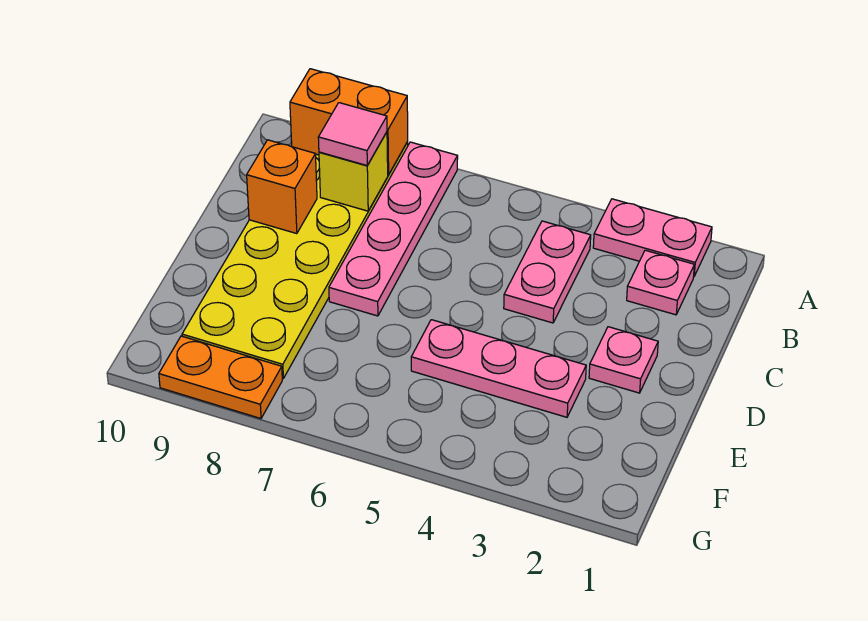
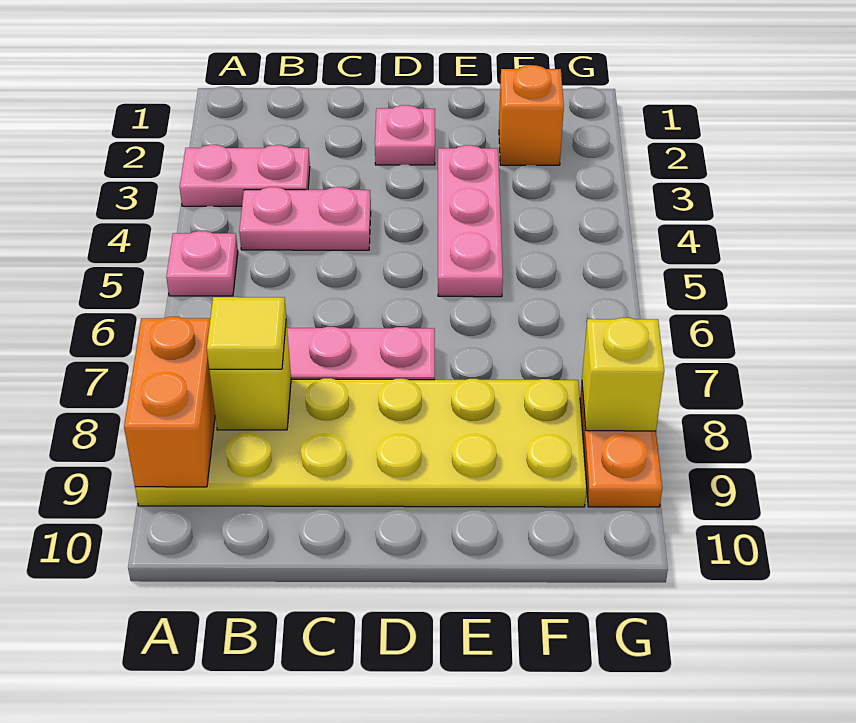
pink plate A2:A3 level 1 -> pink plate A3:B3 level 1
pink plate B2 level 1 -> pink plate A5 level 1
pink tile B8 level 3 -> yellow tile B8 level 3
orange brick C9 level 2 -> orange brick F2 level 1
none -> yellow brick G8 level 2

